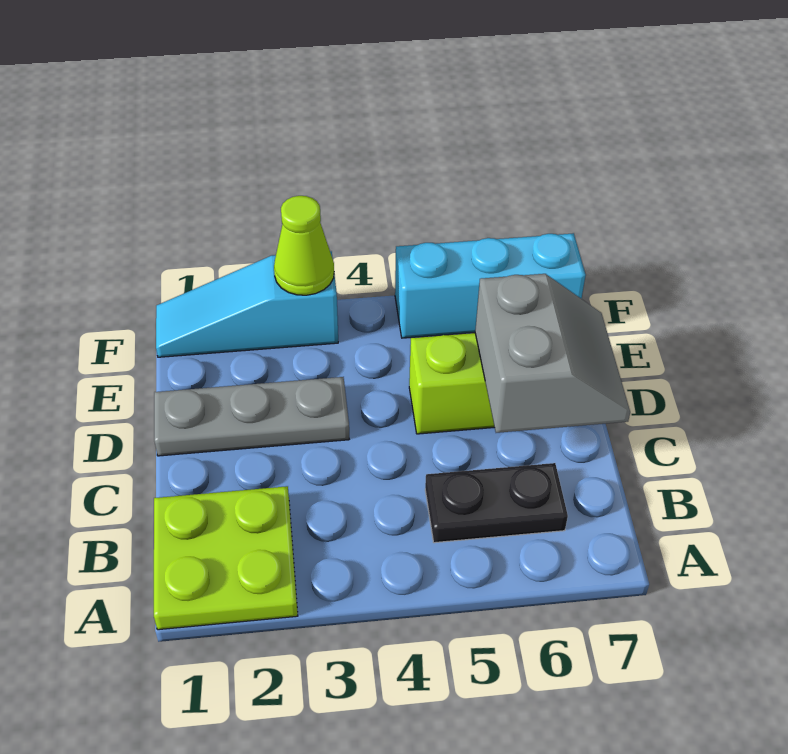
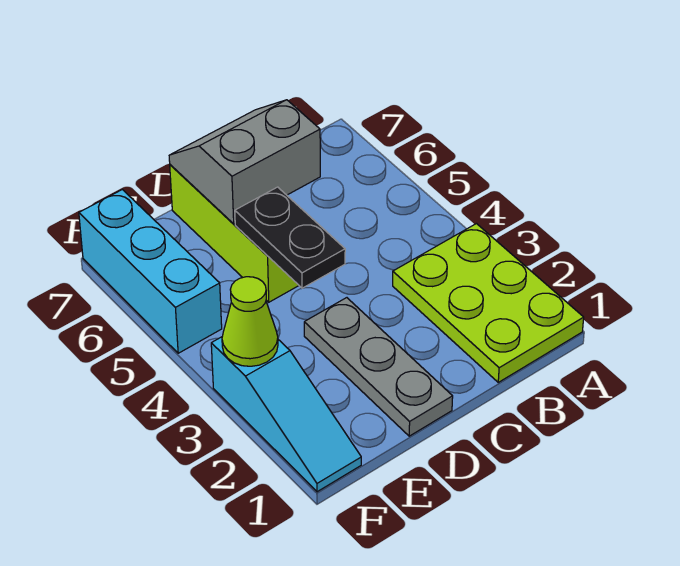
lime plate A1:B2 level 1 -> lime plate A1:B3 level 1
black plate B5:B6 level 1 -> black plate D4:D5 level 2

